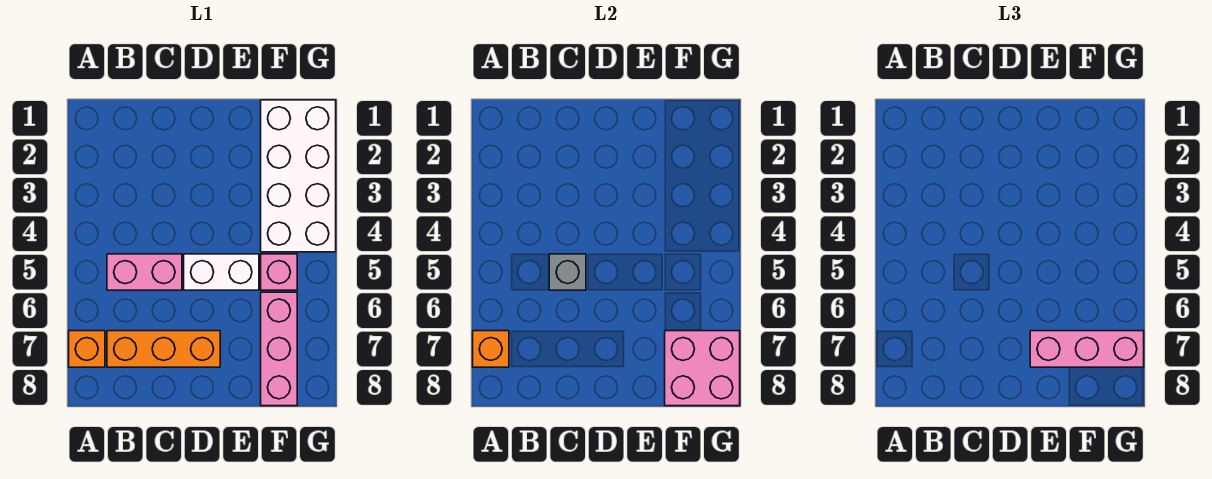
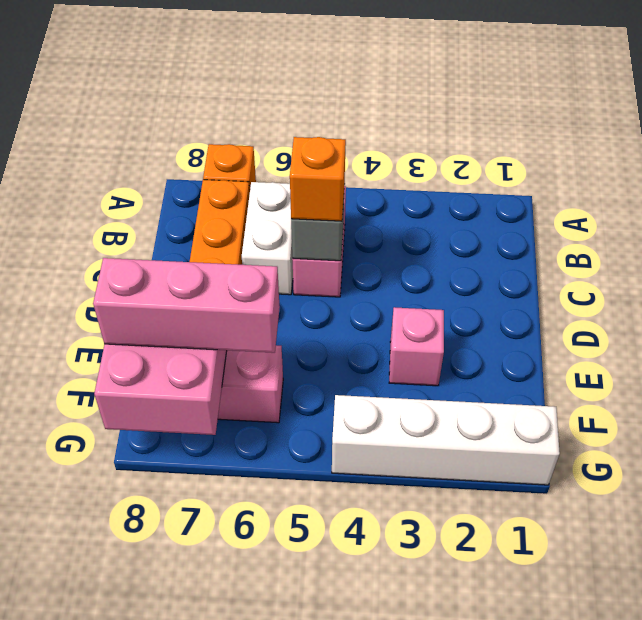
orange brick A7 level 2 -> orange brick C5 level 3
white brick D5:E5 level 1 -> white brick B6:C6 level 1
pink brick E7:G7 level 3 -> pink brick F6:F8 level 3
white brick F1:G4 level 1 -> white brick G1:G4 level 1
pink brick F5 level 1 -> pink brick E3 level 1

